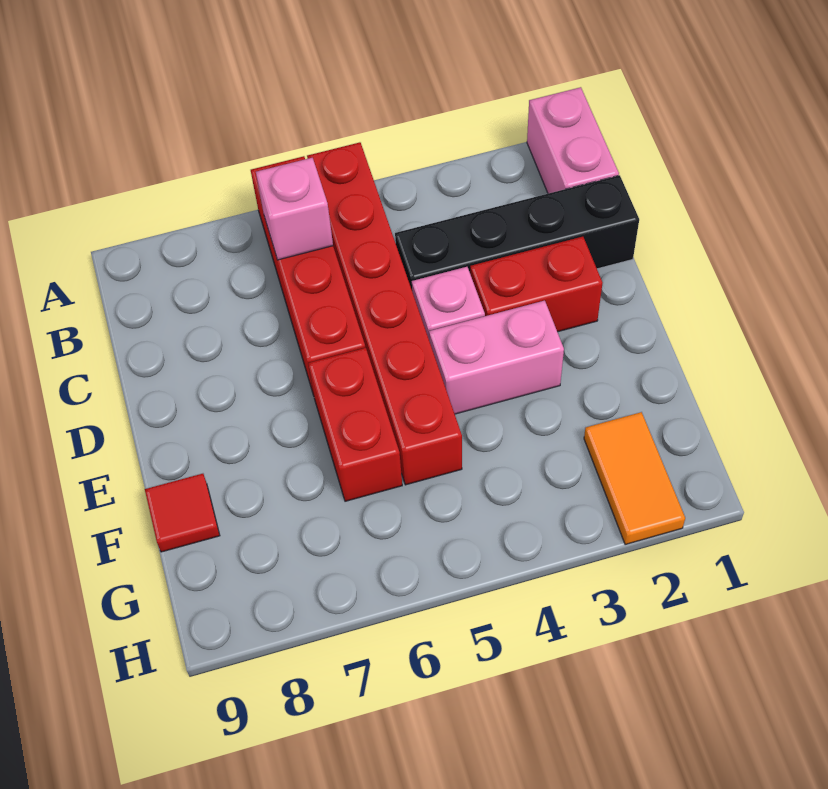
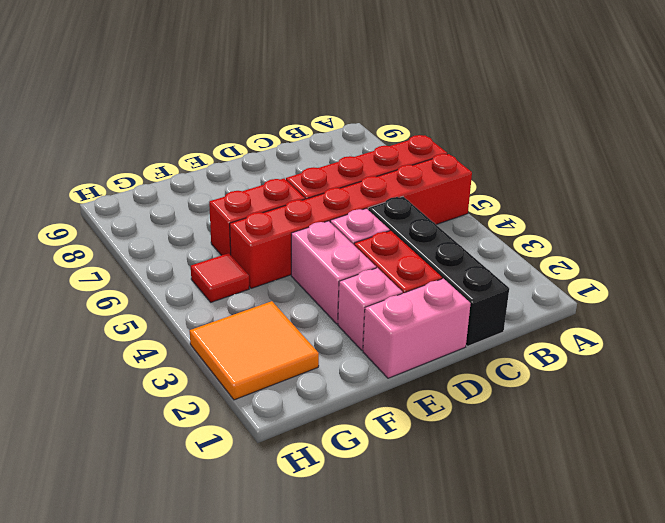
pink brick A1:B1 level 1 -> pink brick D1:E1 level 1
pink brick B6 level 2 -> pink brick E2 level 1
red tile F9 level 1 -> red tile G5 level 1
orange tile G2:H2 level 1 -> orange tile G2:H3 level 1

